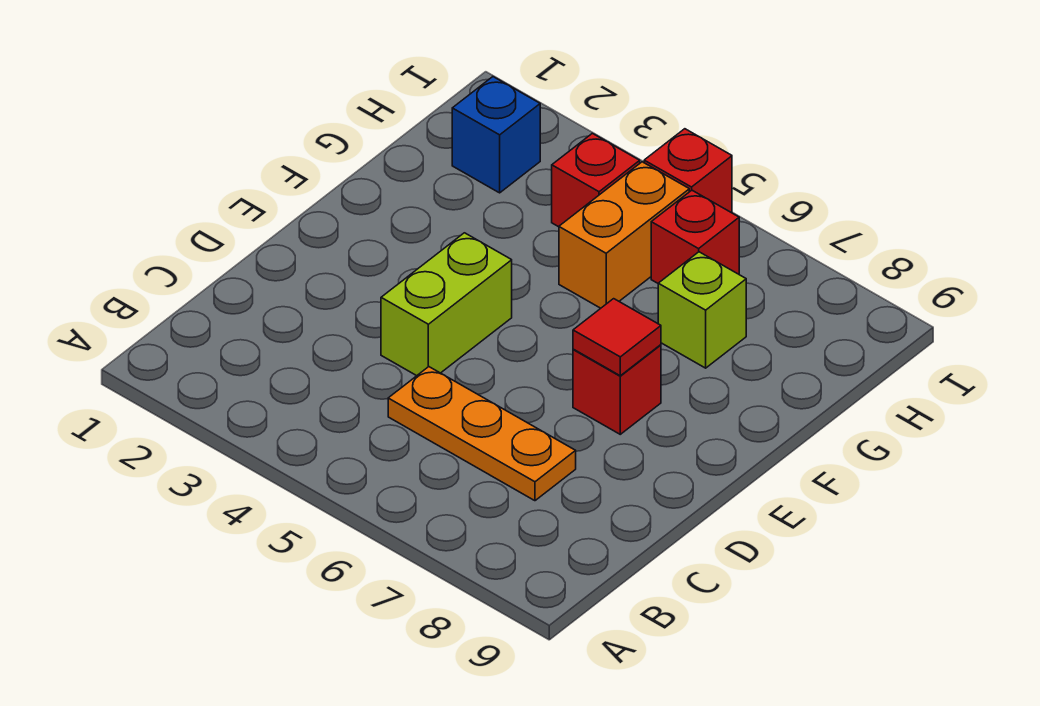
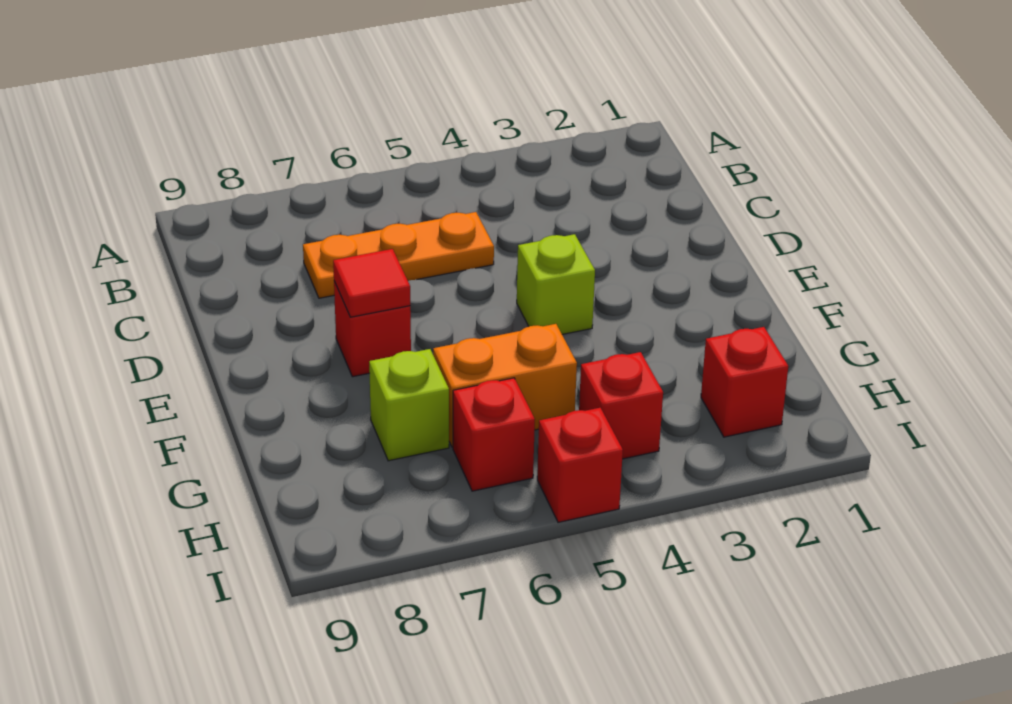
lime brick D4:E4 level 1 -> lime brick E4 level 1
orange brick G5:H5 level 1 -> orange brick G5:G6 level 1
blue brick H2 level 1 -> red brick H2 level 1

